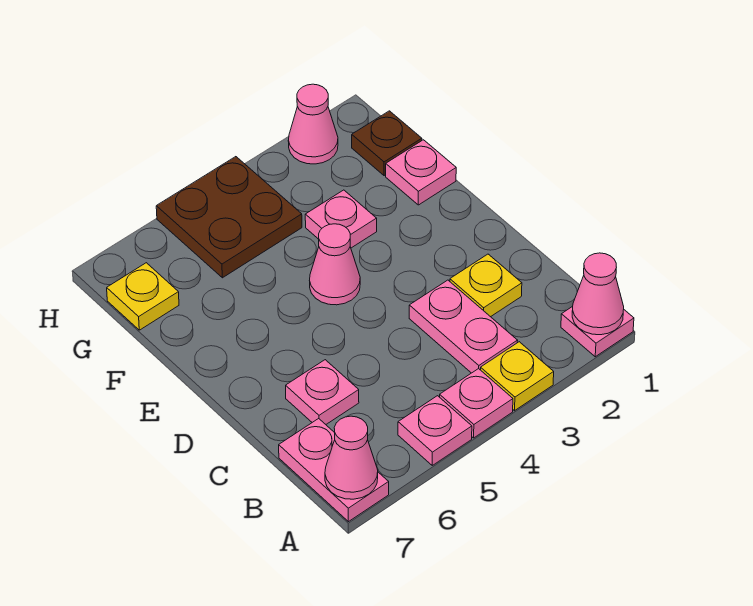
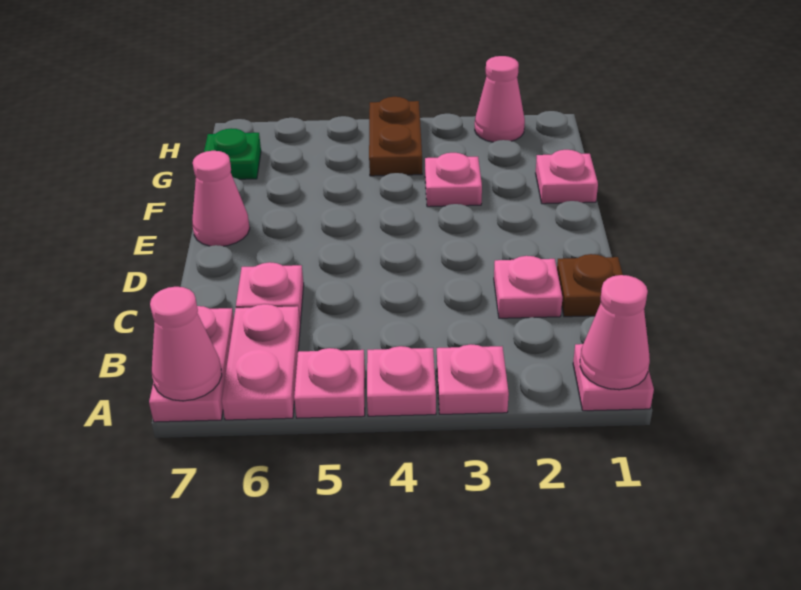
yellow plate A3 level 1 -> pink plate A3 level 1
pink plate B3:C3 level 1 -> pink plate A6:B6 level 1
yellow plate C2 level 1 -> pink plate C2 level 1
pink cone E4 level 1 -> pink cone E7 level 1
brown plate G1 level 1 -> brown plate C1 level 1
brown plate G4:H5 level 1 -> brown plate G4:H4 level 1
yellow plate G7 level 1 -> green plate G7 level 1

